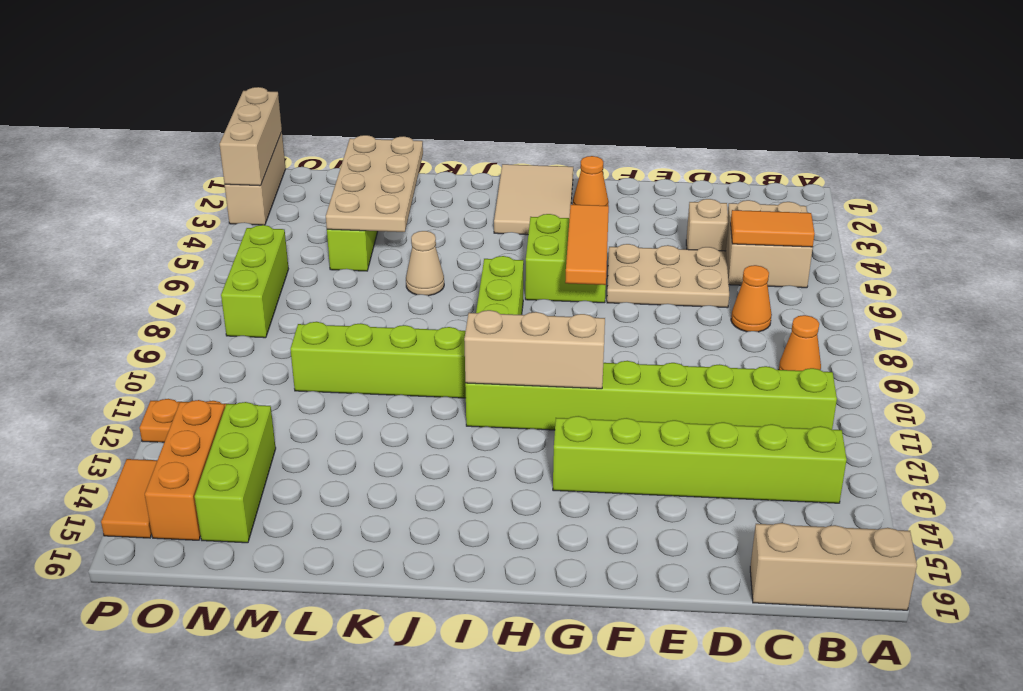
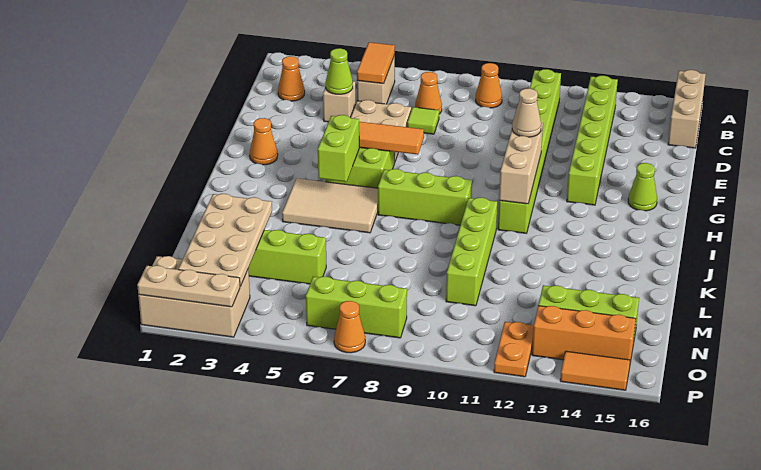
tan brick B4:C5 level 1 -> tan brick B5:C5 level 1
none -> orange cone C2 level 1
none -> lime cone D4 level 2
none -> lime tile D7 level 1
none -> lime cone G15 level 1
tan tile H1:I3 level 1 -> tan tile I4:J6 level 1
none -> lime brick H5:I5 level 2
tan cone K6 level 1 -> tan cone G11 level 3
tan plate L2:M5 level 2 -> tan plate L2:O3 level 2
tan brick P1:P3 level 1 -> tan brick O1:P3 level 1
tan brick P1:P3 level 2 -> tan plate P1:P3 level 2
none -> orange cone P7 level 1

